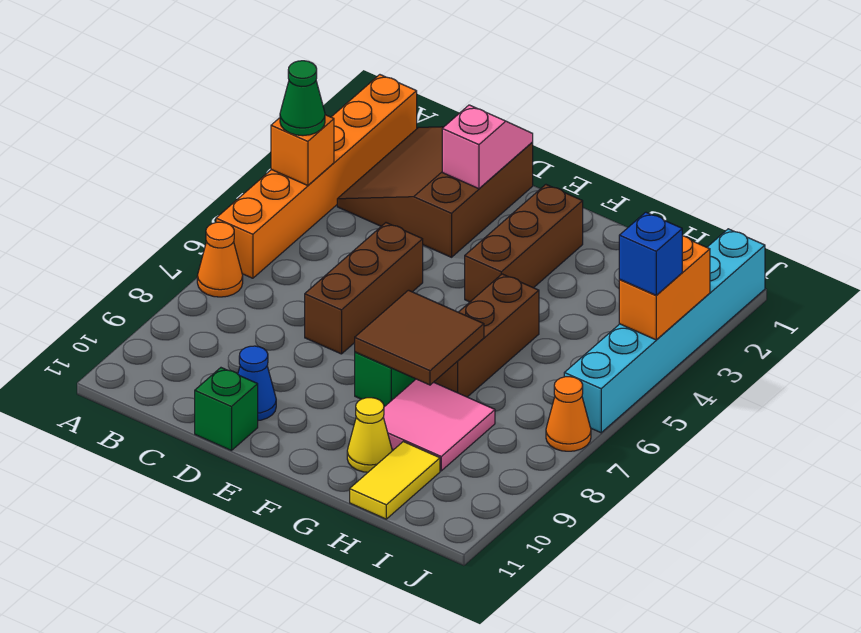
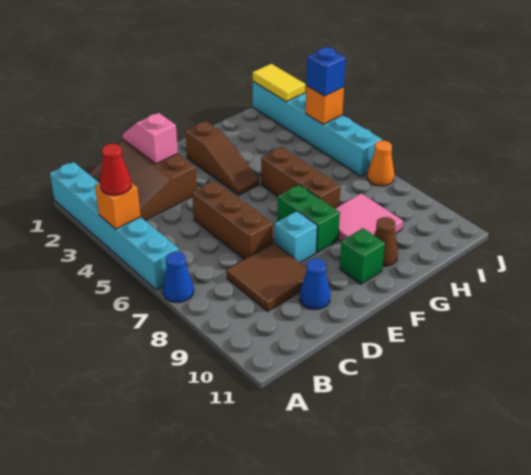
orange brick A1:A6 level 1 -> cyan brick A1:A6 level 1
green cone A4 level 3 -> red cone A4 level 3
orange cone A7 level 1 -> blue cone A7 level 1
green brick D11 level 1 -> green brick F10 level 1
none -> cyan brick E8 level 1
brown brick F2:F4 level 1 -> brown slope F2:F4 level 1 top 2
brown tile F7:G8 level 2 -> brown tile C8:D9 level 1
yellow cone G10 level 1 -> brown cone G10 level 1
yellow tile H10:H11 level 1 -> yellow tile J1:J2 level 2
orange brick J3:J4 level 2 -> orange brick J4 level 2

